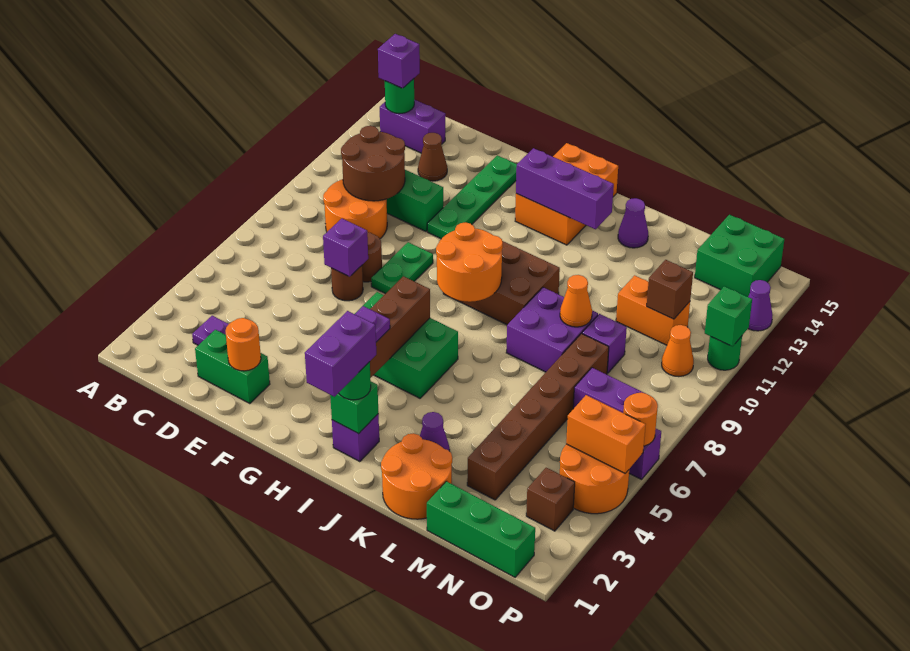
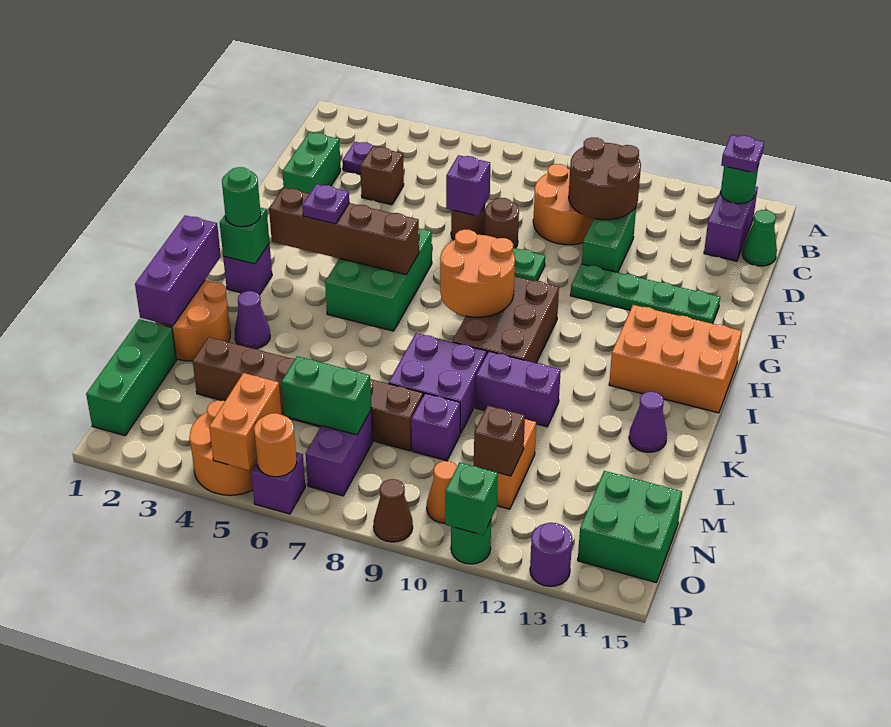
purple brick B14 level 3 -> purple plate B14 level 3
none -> green cone C15 level 1
brown cone D13 level 1 -> brown cone P9 level 1
orange round brick E2 level 2 -> none
purple brick H13:J13 level 2 -> purple brick J1:L1 level 2
purple brick I1:I2 level 4 -> purple brick K10:K11 level 1
orange cone L9 level 2 -> none
none -> green brick N6:N7 level 2
brown brick O3 level 1 -> brown brick D4 level 1
purple cone P13 level 1 -> purple round brick P13 level 1

